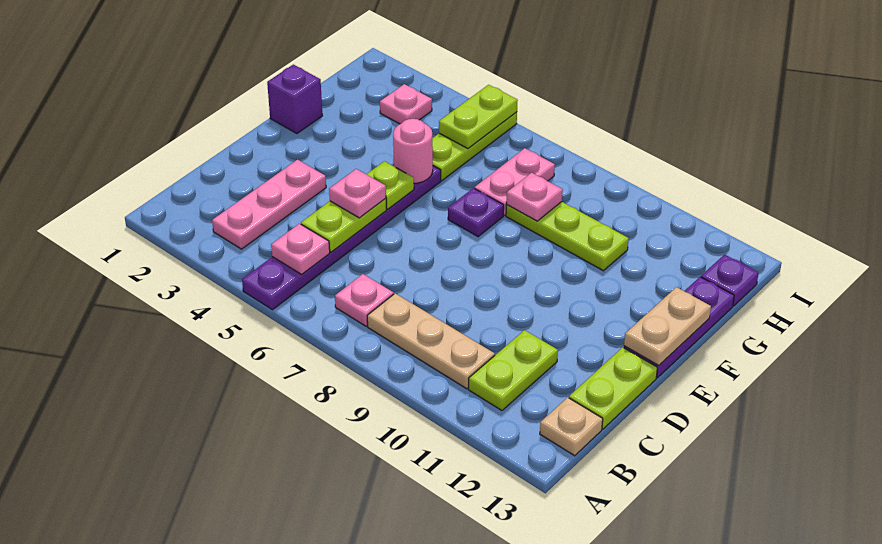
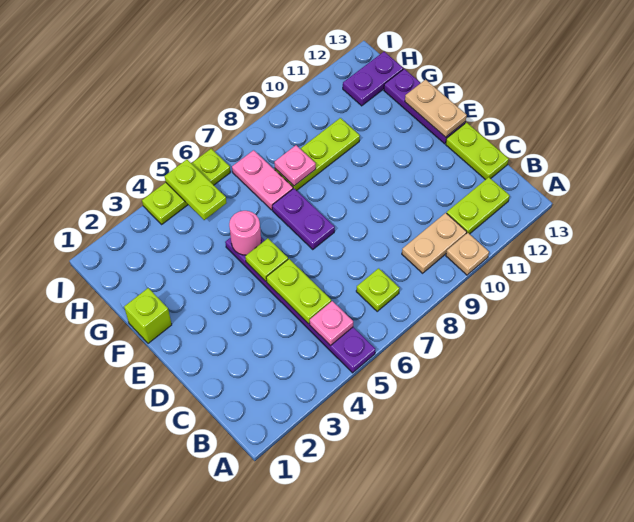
pink plate B3:D3 level 1 -> none
pink plate B7 level 1 -> lime plate B7 level 1
tan plate B8:B10 level 1 -> tan plate B9:B10 level 1
lime plate B11:C11 level 1 -> lime plate B11:B12 level 1
tan plate B13 level 1 -> tan plate A10 level 1
pink plate D5 level 3 -> none
purple brick F1 level 1 -> lime brick F1 level 1
purple plate F7 level 1 -> purple plate E7:F7 level 1
lime plate G5:I5 level 1 -> lime plate I4:I6 level 1
pink plate H3 level 1 -> none
purple plate H13 level 1 -> purple plate H12:H13 level 1

